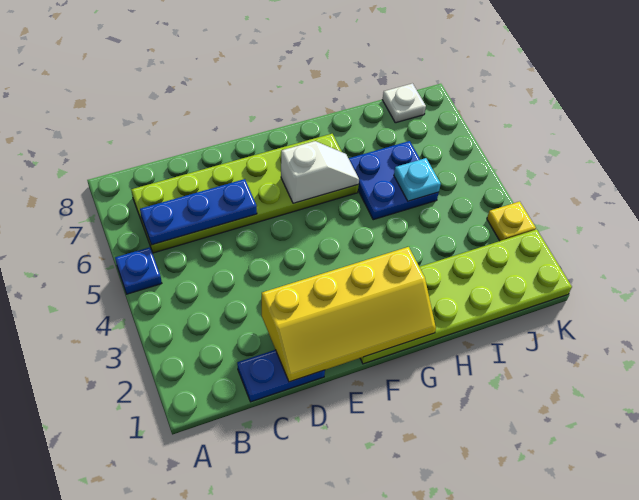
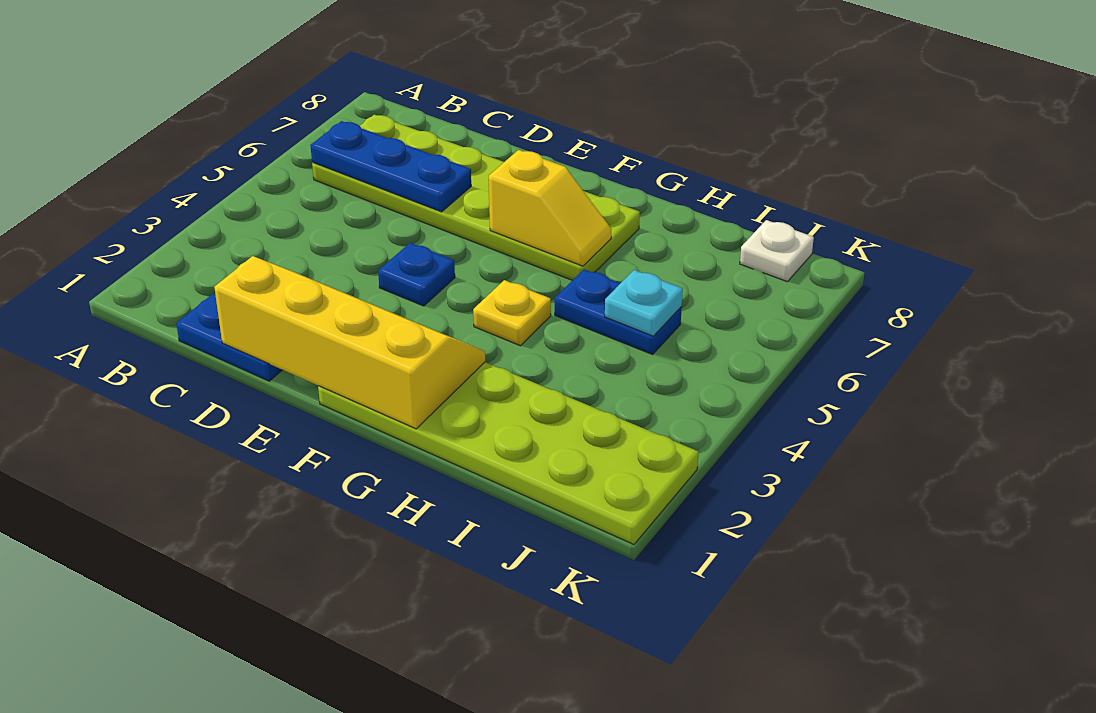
blue plate A5 level 1 -> blue plate E4 level 1
yellow slope D1:G2 level 2 top 2 -> yellow slope D1:G2 level 2 top 1
white slope F6:G6 level 2 top F -> yellow slope F6:G6 level 2 top F
blue plate H5:I6 level 1 -> blue plate H5:I5 level 1
yellow plate K3 level 1 -> yellow plate G4 level 1

